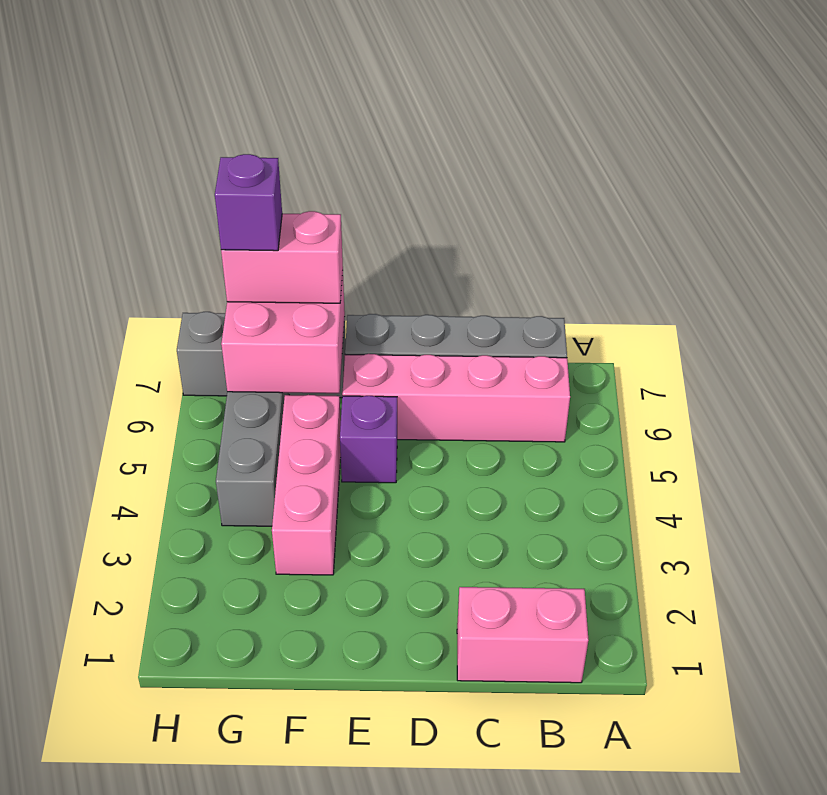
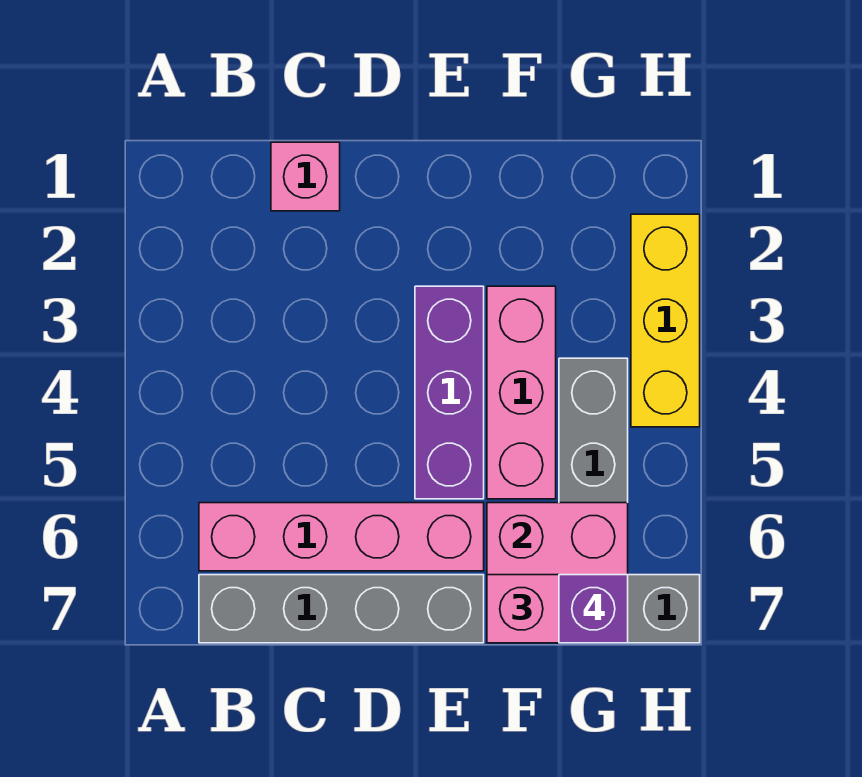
pink brick B1:C1 level 1 -> pink brick C1 level 1
purple brick E5 level 1 -> purple brick E3:E5 level 1
none -> yellow brick H2:H4 level 1

